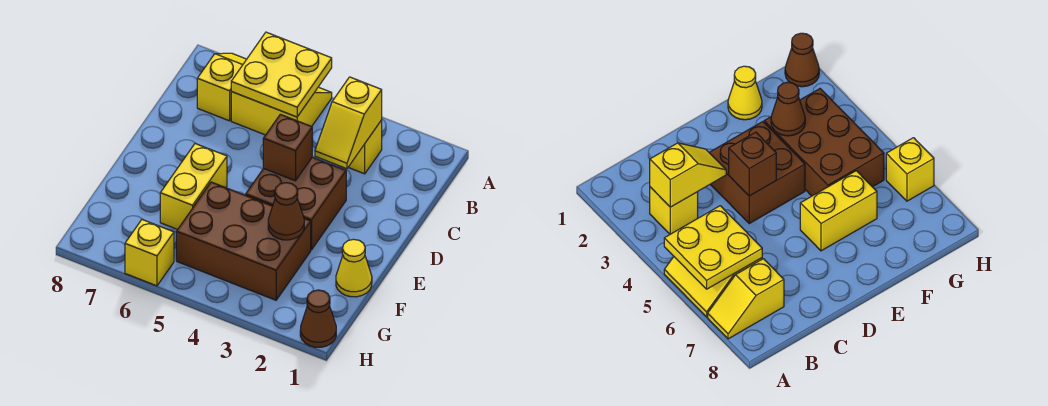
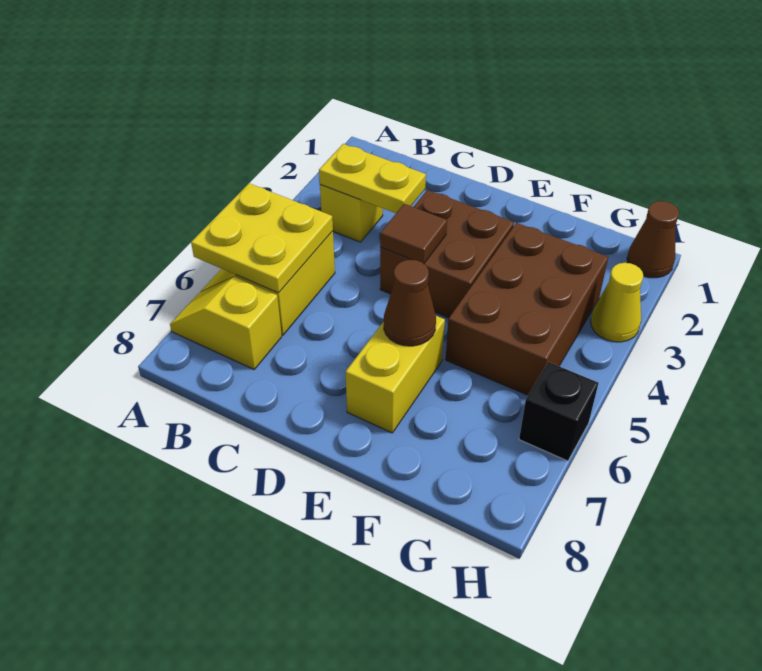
yellow slope B3:C3 level 2 top B -> yellow plate B3:C3 level 2
brown brick D4 level 2 -> brown tile D4 level 2
yellow brick E6:F6 level 1 -> yellow brick E6:E7 level 1
yellow cone F1 level 1 -> yellow cone H3 level 1
brown cone F3 level 2 -> brown cone E6 level 2
yellow brick H6 level 1 -> black brick H6 level 1

